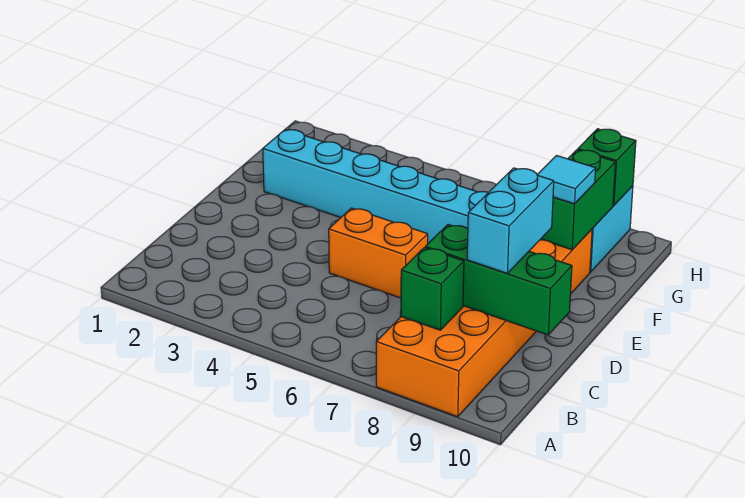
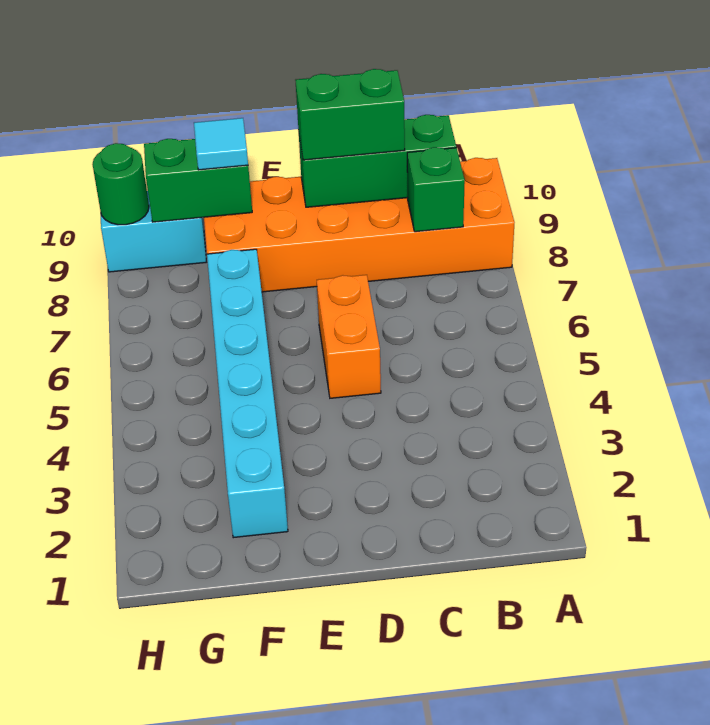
green brick C8:C10 level 2 -> green brick B9:D9 level 2
cyan brick C9:D9 level 3 -> green brick C9:D9 level 3
green brick H9 level 2 -> green round brick H9 level 2

